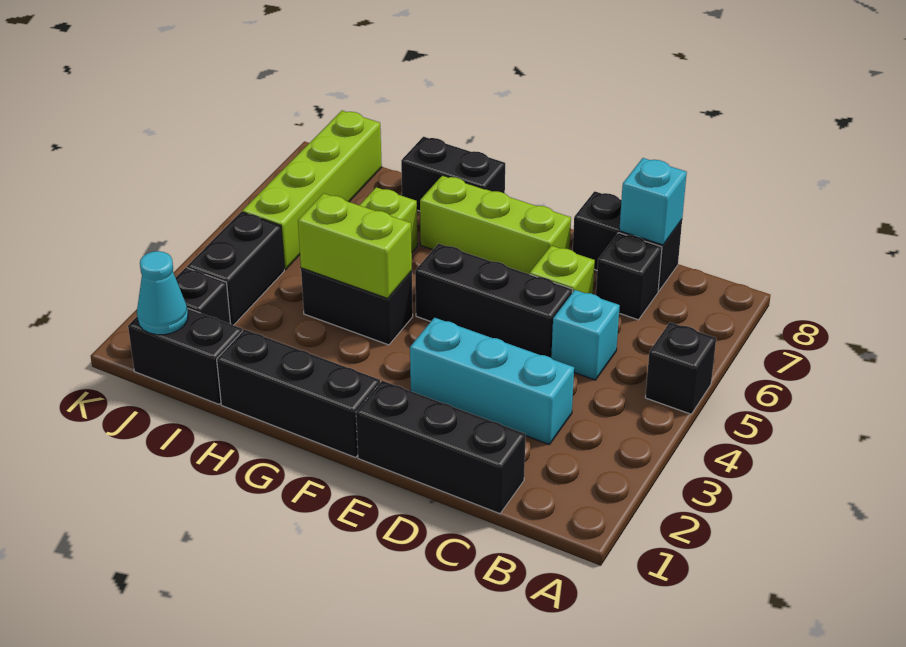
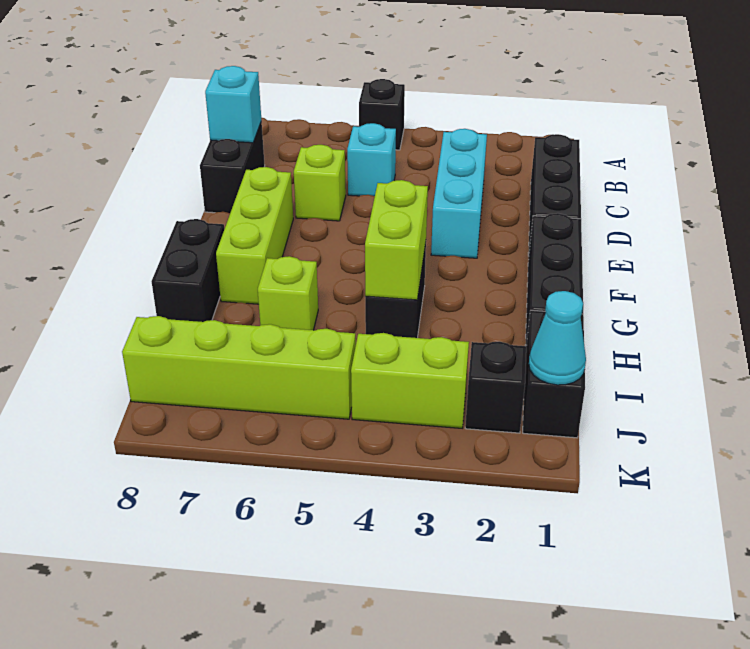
black brick C7 level 1 -> none
black brick D5:F5 level 1 -> none
black brick J3:J4 level 1 -> lime brick J3:J4 level 1

